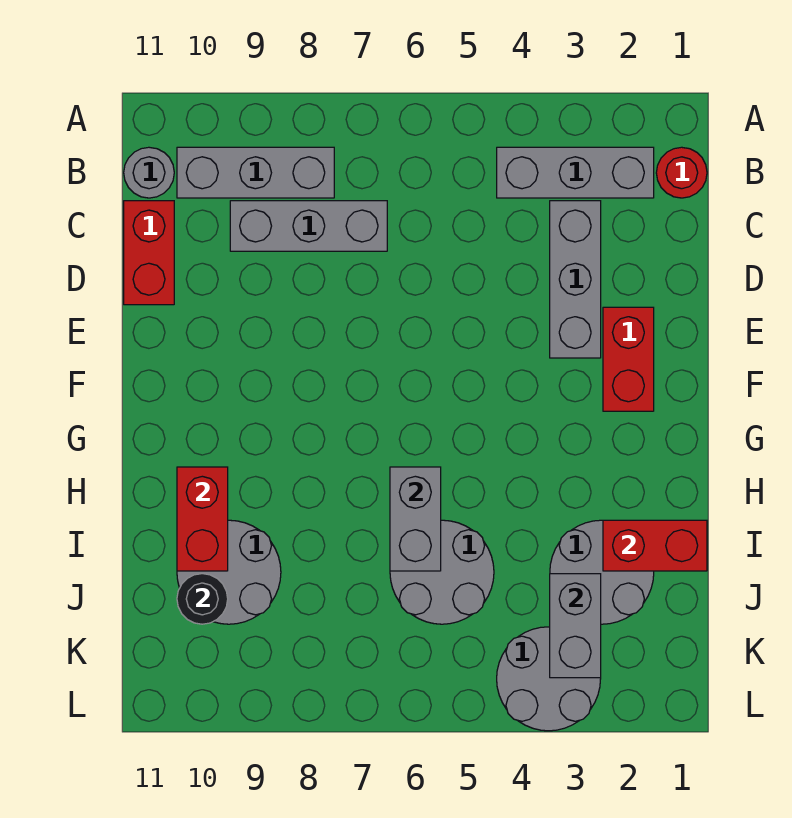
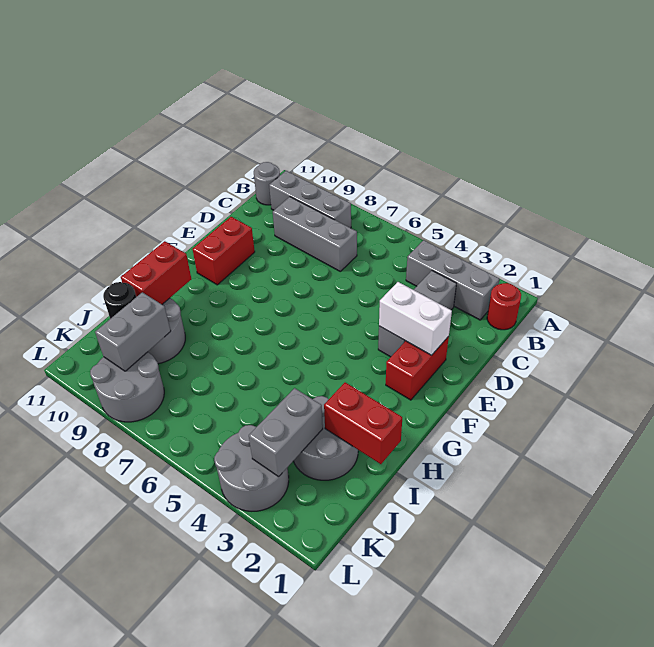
red brick C11:D11 level 1 -> red brick E10:F10 level 1
none -> white brick E2:E3 level 2
grey brick H6:I6 level 2 -> grey brick J9:K9 level 2
grey round brick I5:J6 level 1 -> grey round brick K8:L9 level 1

